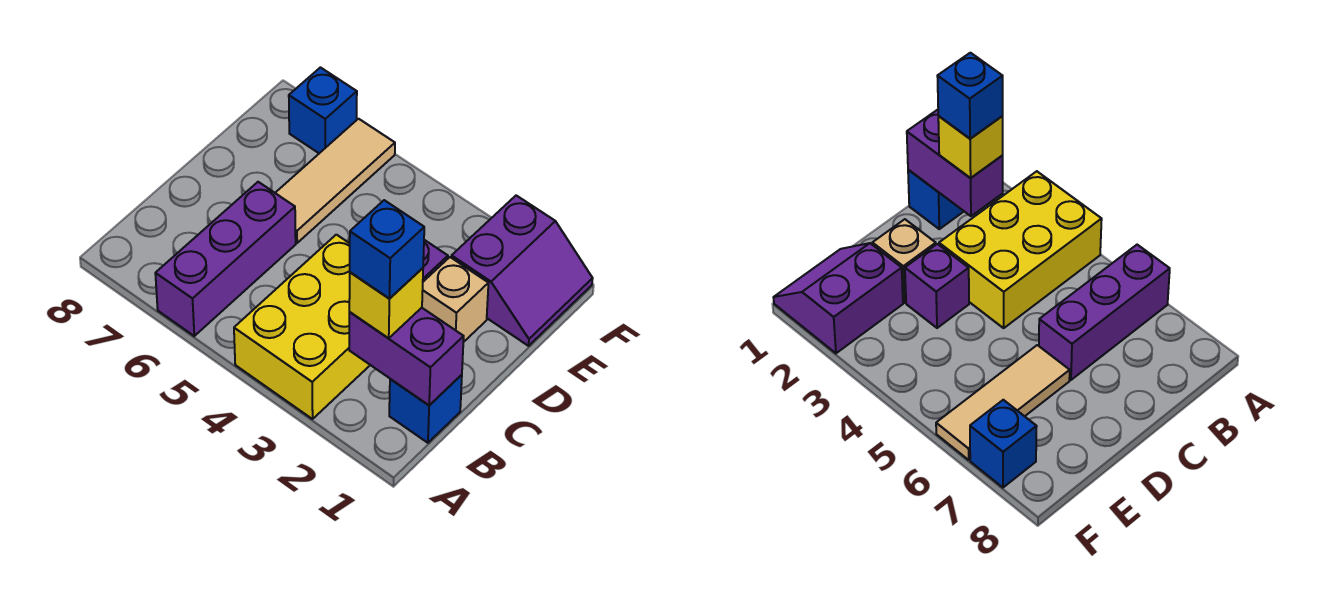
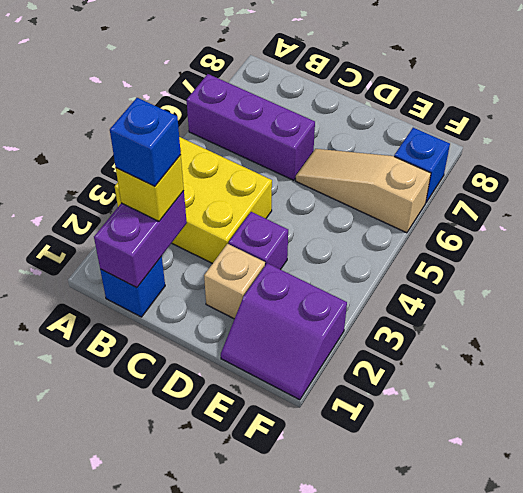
tan tile D6:F6 level 1 -> tan slope D6:F6 level 1 top F

